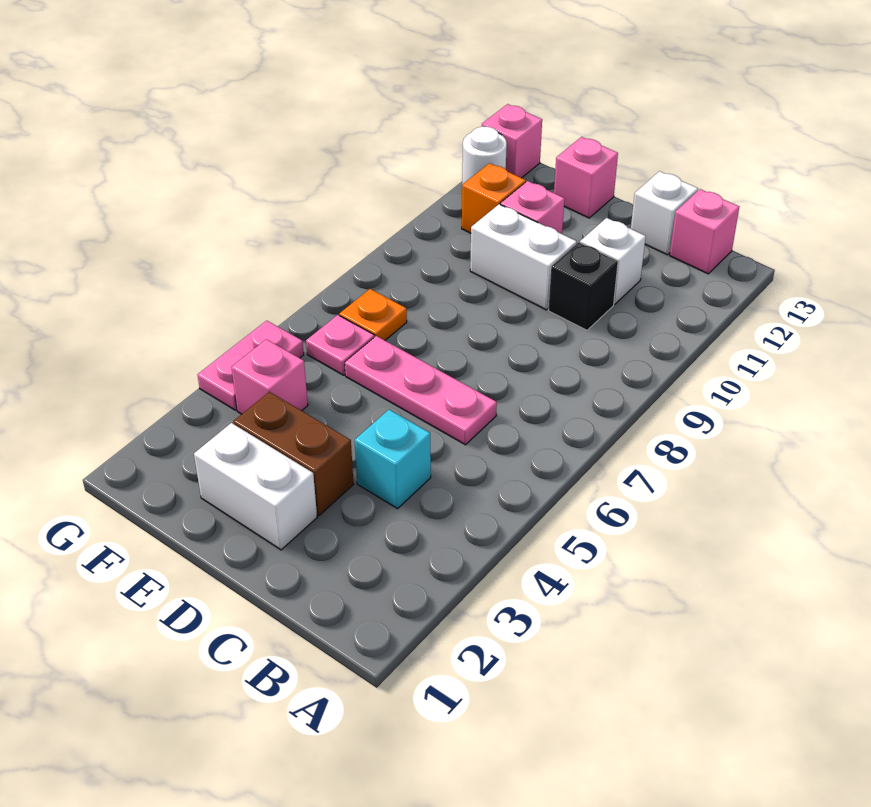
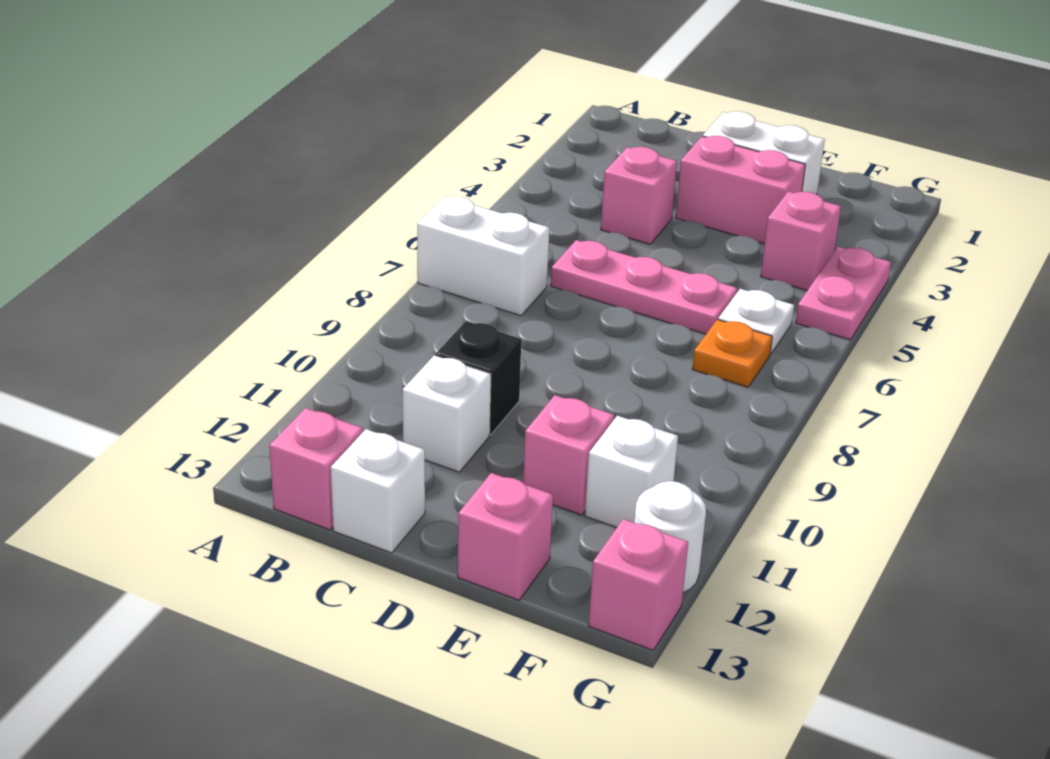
cyan brick C4 level 1 -> pink brick C4 level 1
brown brick D3:E3 level 1 -> pink brick D3:E3 level 1
white brick D10:E10 level 1 -> white brick A7:B7 level 1
pink plate F6 level 1 -> white plate F6 level 1
orange brick F11 level 1 -> white brick F11 level 1

